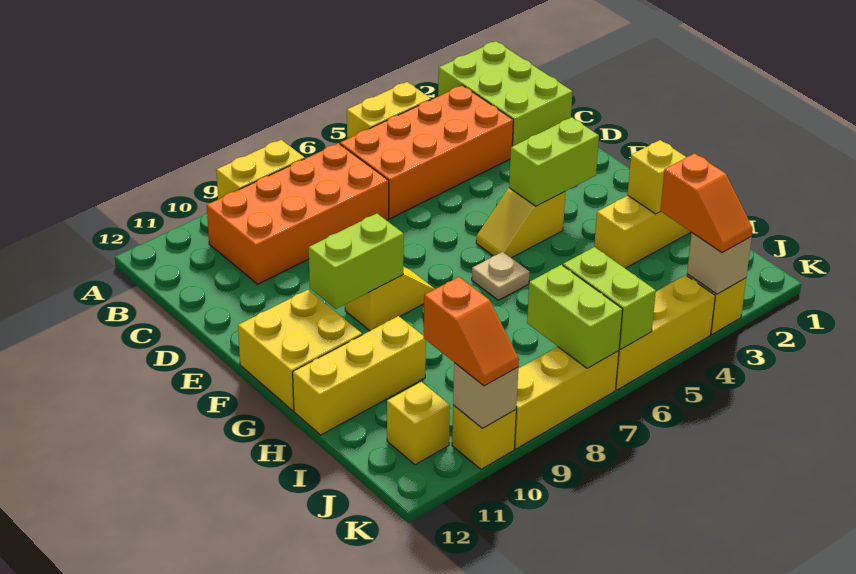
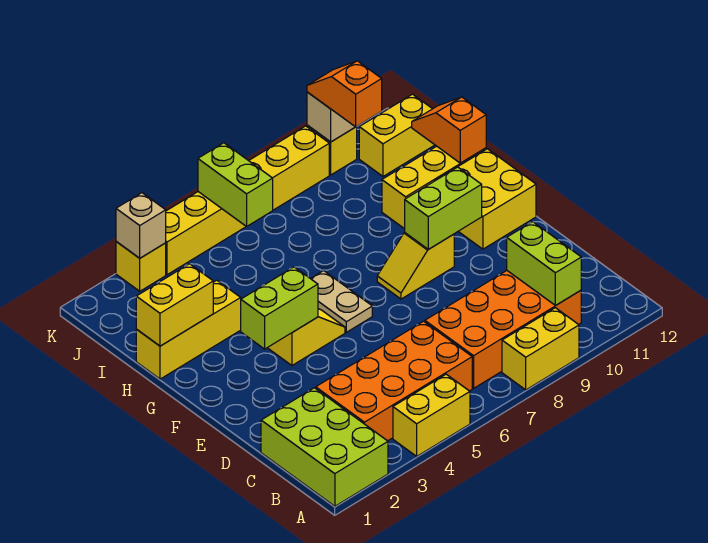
tan plate G6 level 1 -> tan plate F6:G6 level 1
yellow brick H2 level 2 -> yellow brick H1:H2 level 2
orange slope J3:K3 level 3 top J -> orange slope H12:I12 level 2 top H
lime brick J7:K7 level 2 -> lime brick B10:C10 level 2
yellow brick J11 level 1 -> yellow brick J11:J12 level 1

